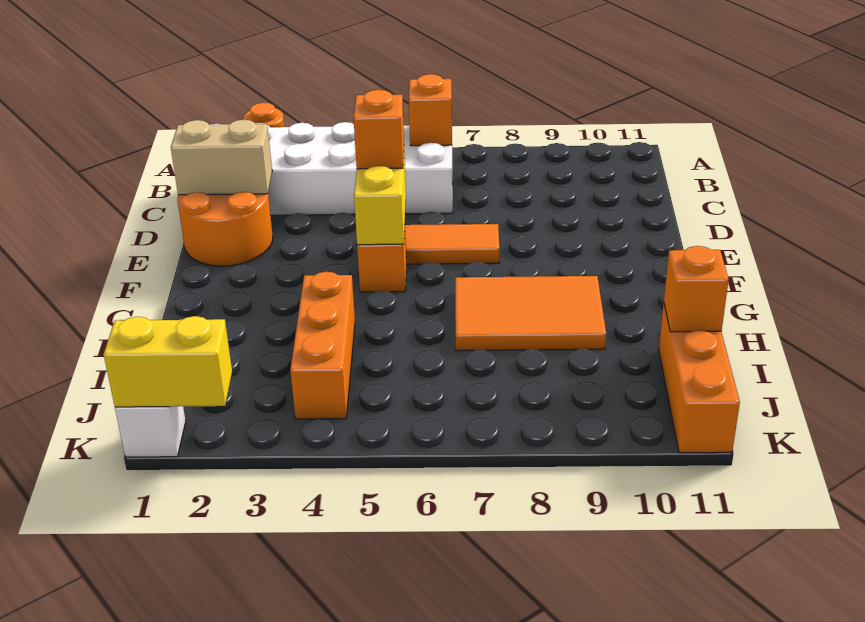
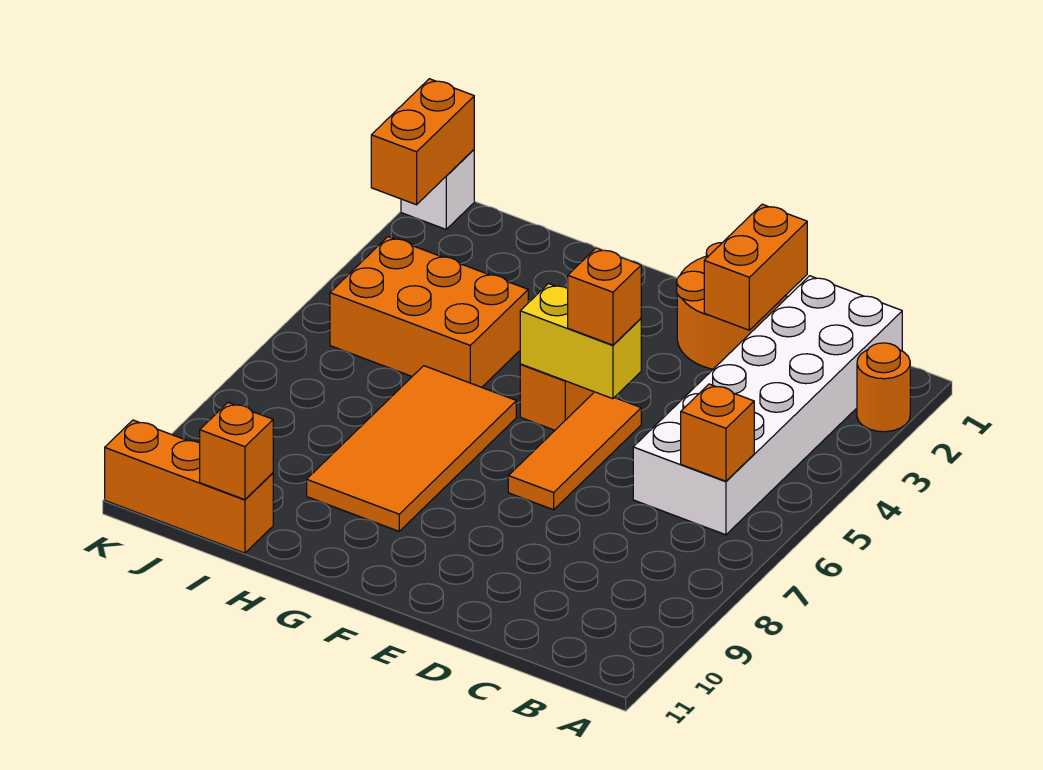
tan brick D1:D2 level 2 -> orange brick D1:D2 level 2
orange tile G7:H9 level 1 -> orange tile G6:H9 level 1
orange brick H4:J4 level 1 -> orange brick H4:J5 level 1
yellow brick K1:K2 level 2 -> orange brick K1:K2 level 2

